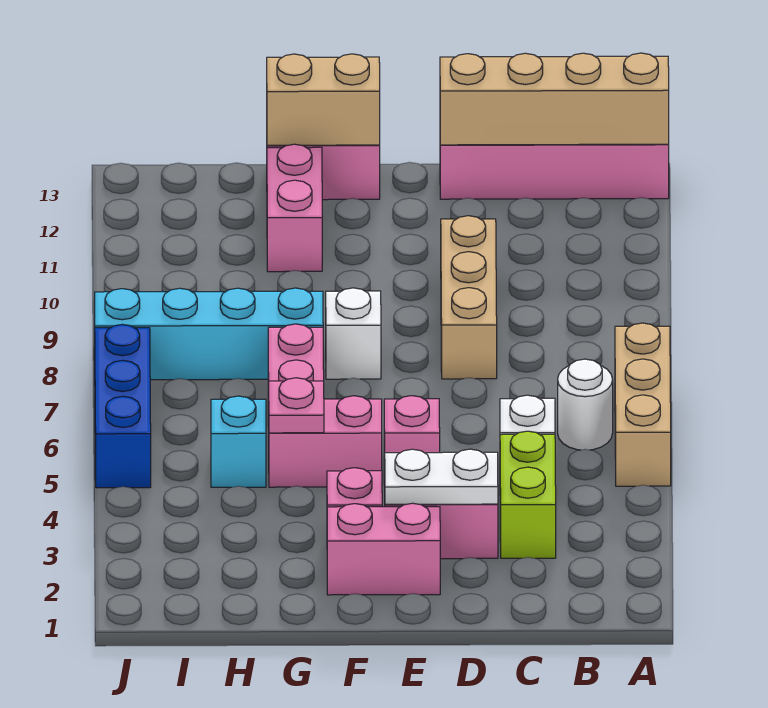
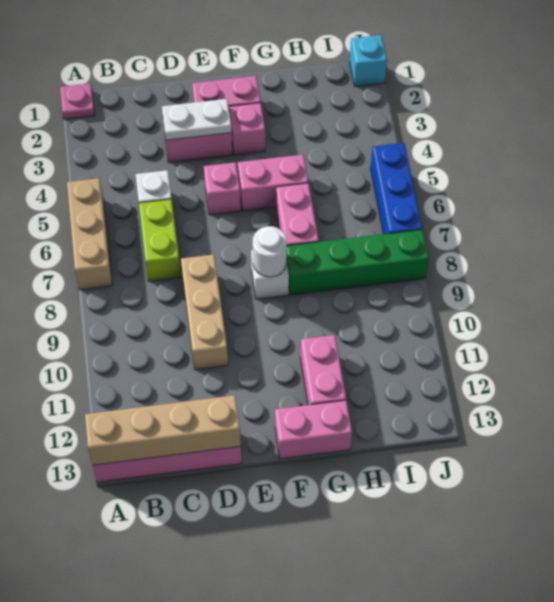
white round brick B6 level 1 -> white round brick F8 level 2
lime brick C3:C4 level 1 -> lime brick C6:C7 level 1
tan brick F13:G13 level 2 -> none
pink plate G5 level 2 -> pink plate A1 level 1
cyan brick G8:J8 level 1 -> green brick G8:J8 level 1
cyan brick H5 level 1 -> cyan brick J1 level 1

